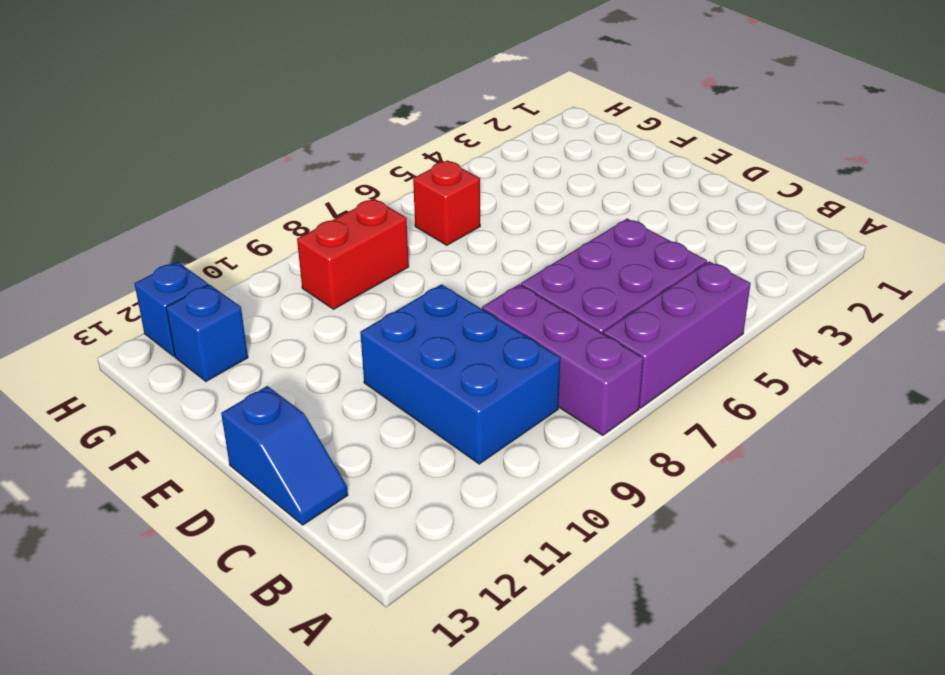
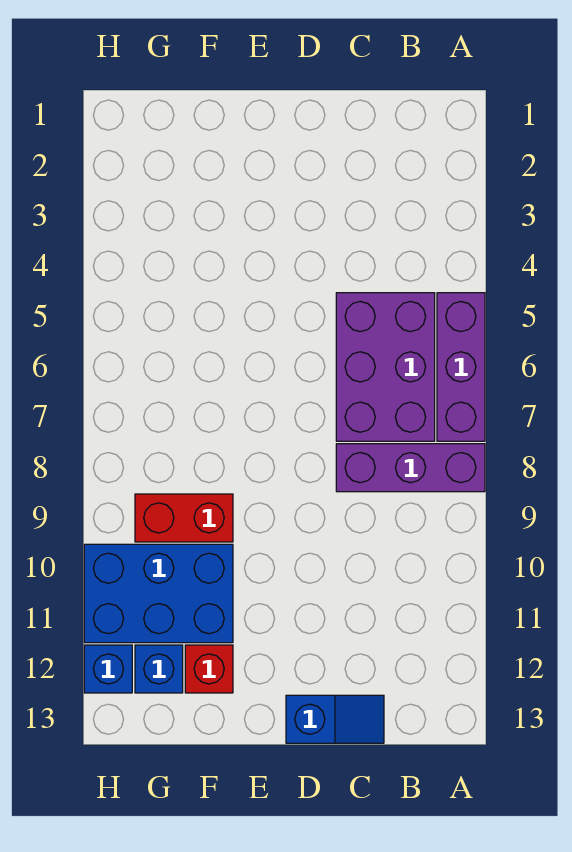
blue brick B9:D10 level 1 -> blue brick F10:H11 level 1
red brick G6 level 1 -> red brick F12 level 1
red brick G8:G9 level 1 -> red brick F9:G9 level 1

